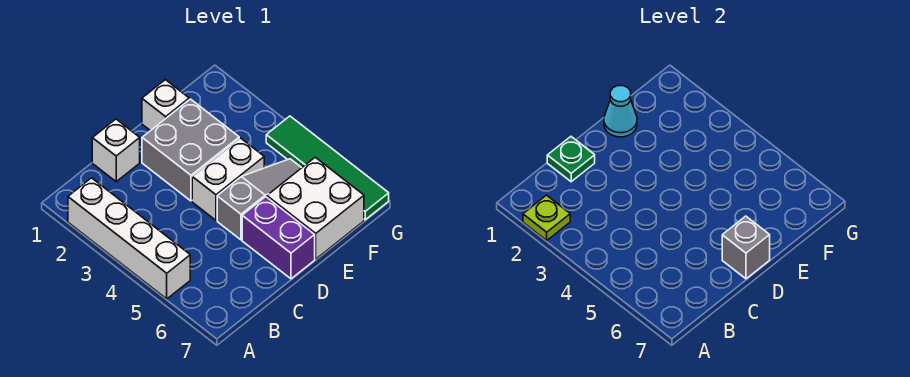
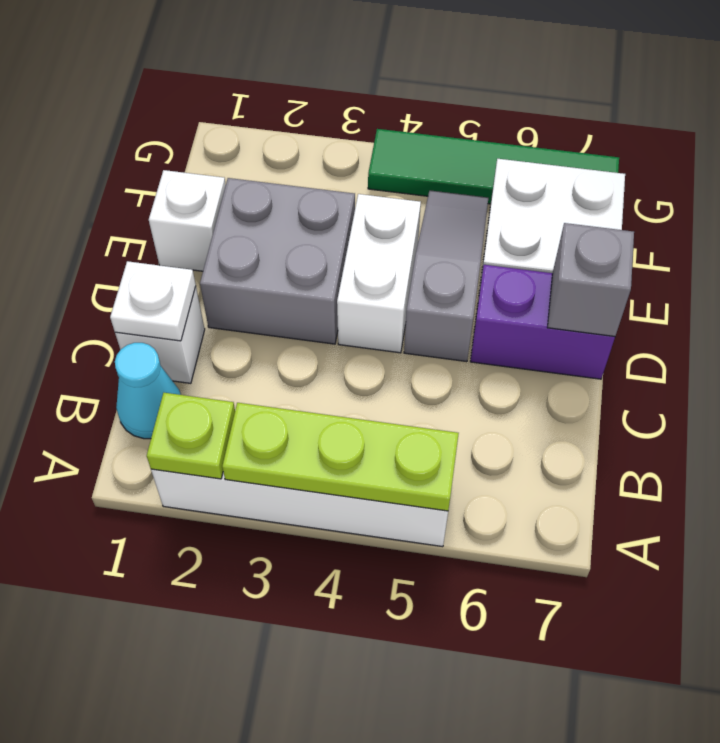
none -> lime plate A3:A5 level 2
green plate C1 level 2 -> white plate C1 level 2
cyan cone E1 level 2 -> cyan cone B1 level 1

